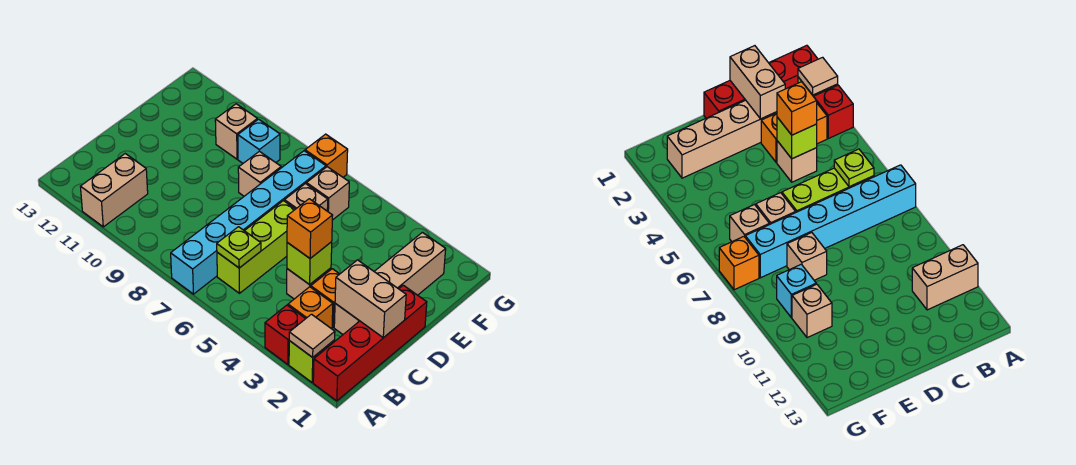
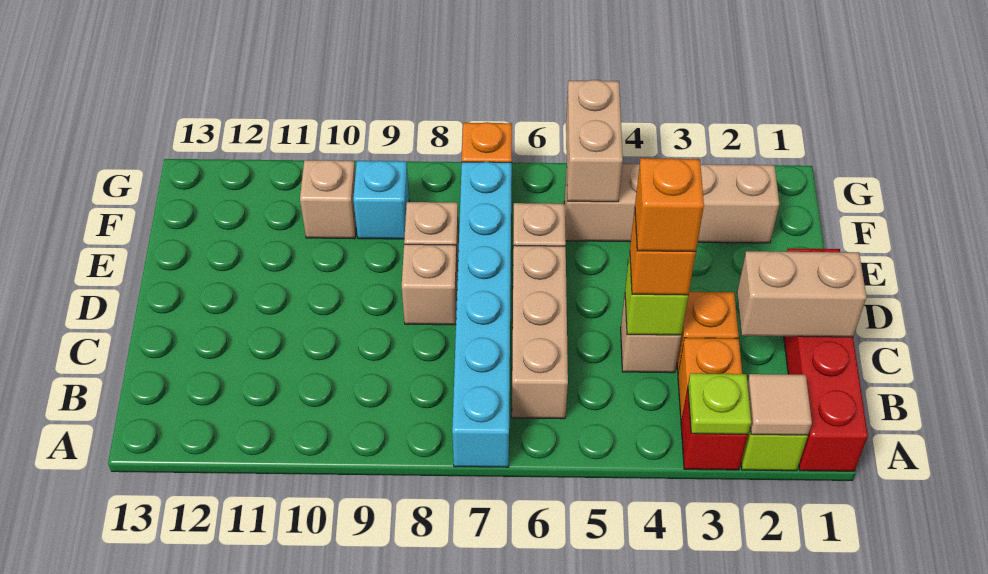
tan brick A11:B11 level 1 -> tan brick F5:G5 level 2
lime brick B6:D6 level 1 -> tan brick B6:D6 level 1
lime plate B6 level 2 -> lime plate A3 level 2
tan brick C2:F2 level 1 -> tan brick F2:F5 level 1
none -> orange brick C4 level 4
tan brick F6 level 1 -> tan brick D8 level 1

